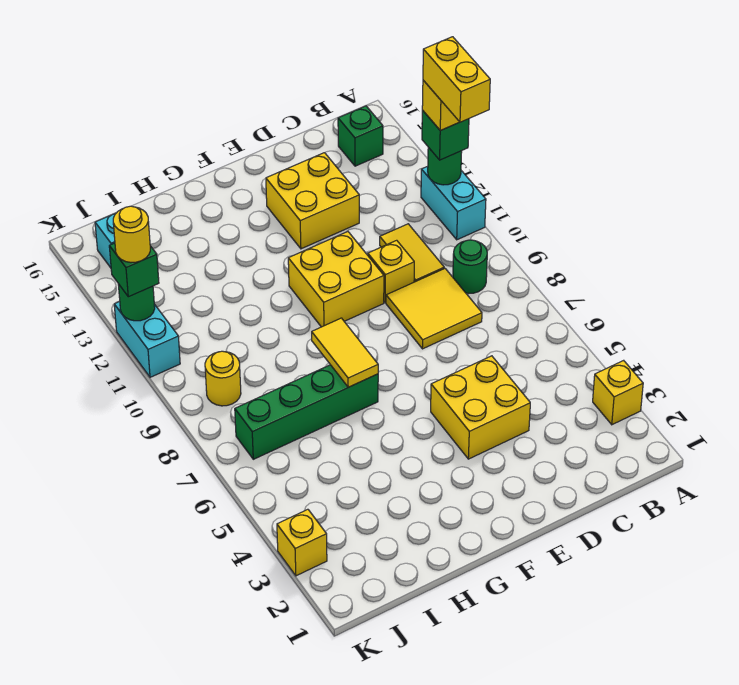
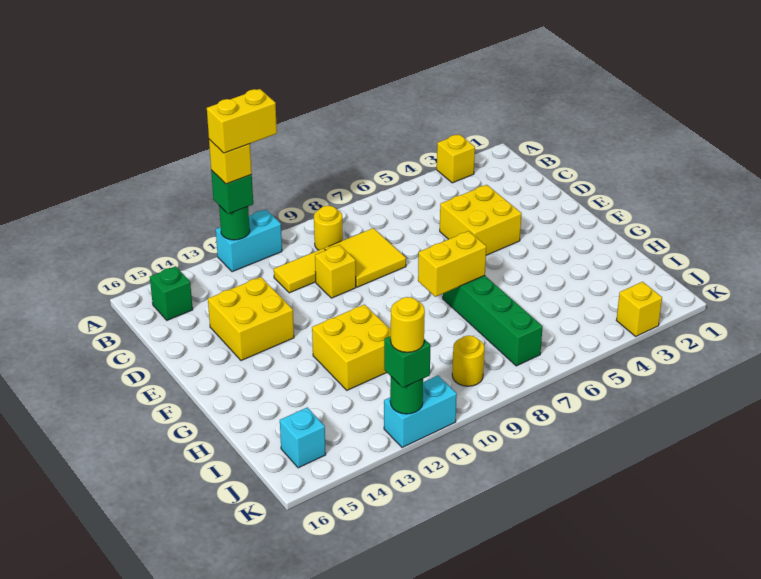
green round brick B9 level 1 -> yellow round brick B9 level 1
yellow brick E10:F11 level 1 -> yellow brick G11:H12 level 1
yellow tile G7:G8 level 2 -> yellow brick G7:G8 level 2

